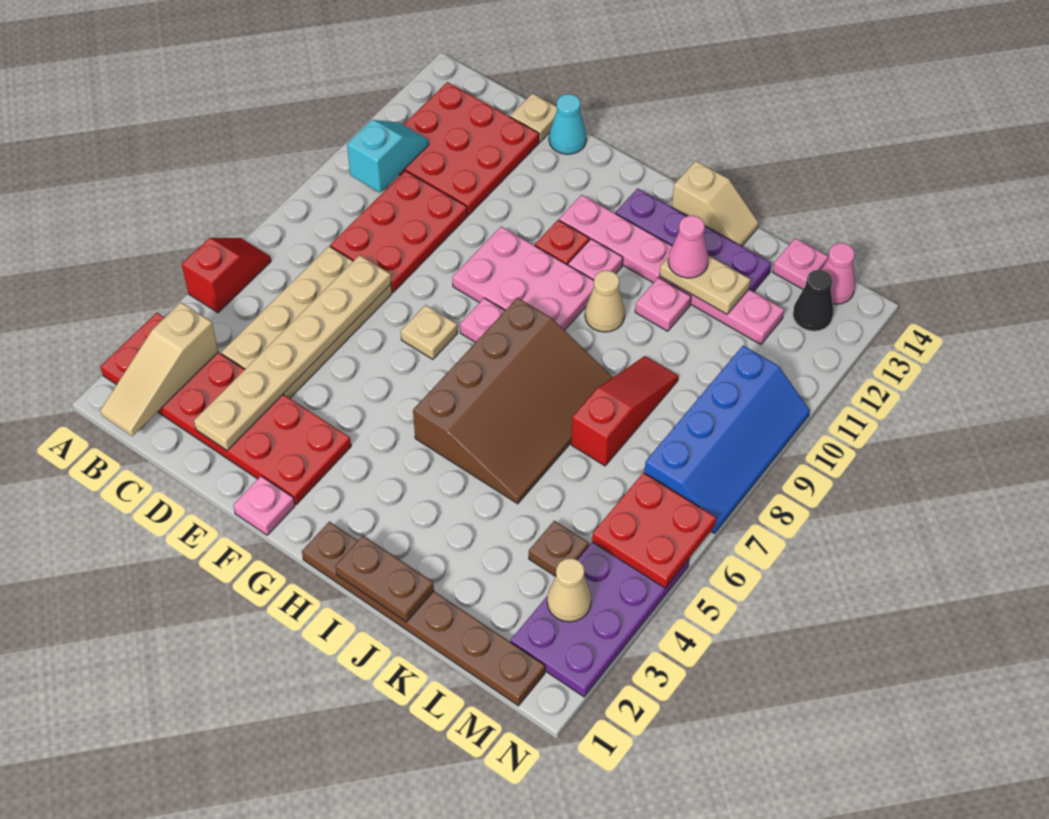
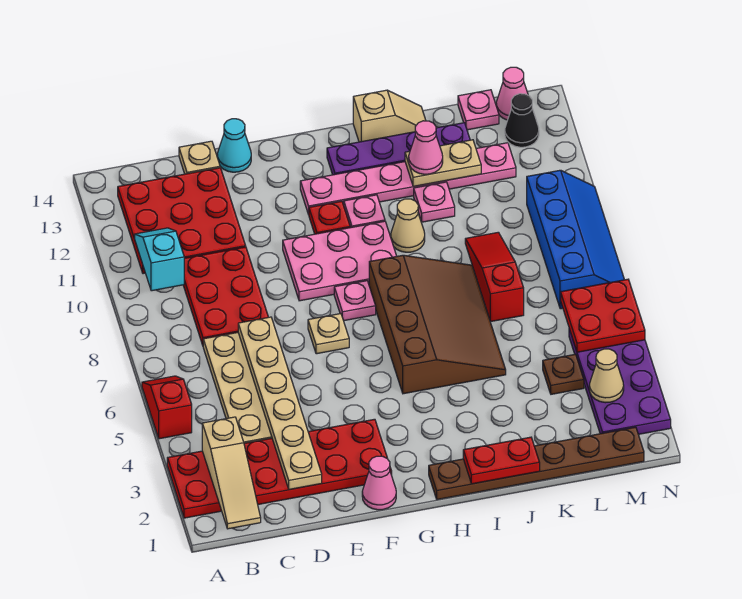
pink plate F1 level 1 -> pink cone F1 level 1
brown plate I1:J1 level 2 -> red plate I1:J1 level 2

